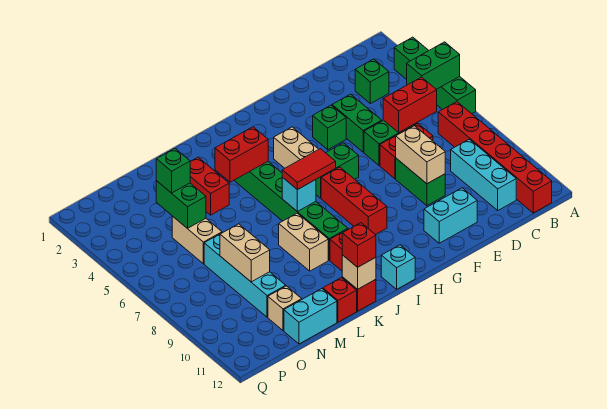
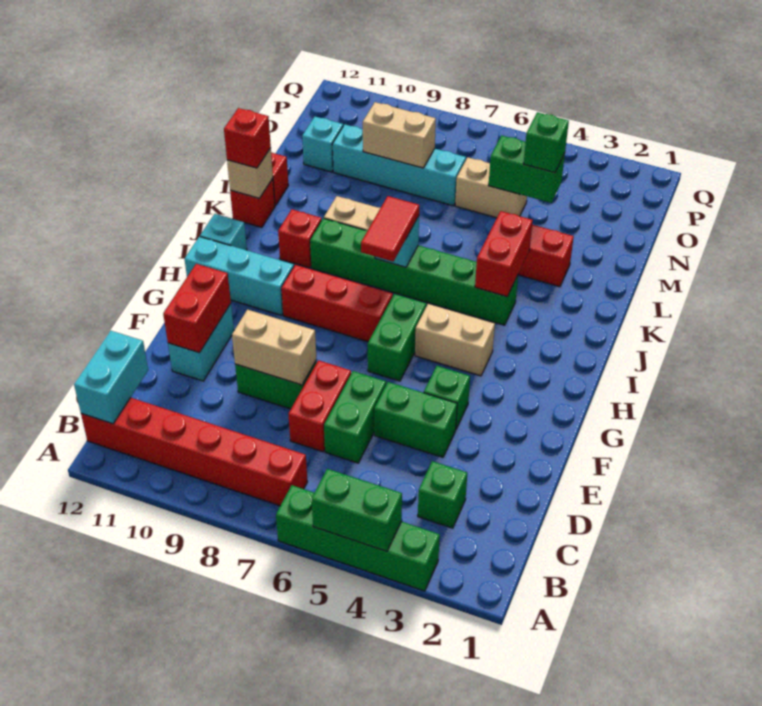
green brick A5:B5 level 2 -> green brick A4:A5 level 2
red brick C6:D6 level 2 -> red brick E11:F11 level 2
cyan brick C9:C11 level 1 -> cyan brick H10:H12 level 1
cyan brick M12:N12 level 1 -> cyan brick B12:C12 level 2
tan brick N11 level 1 -> cyan brick N11 level 1

